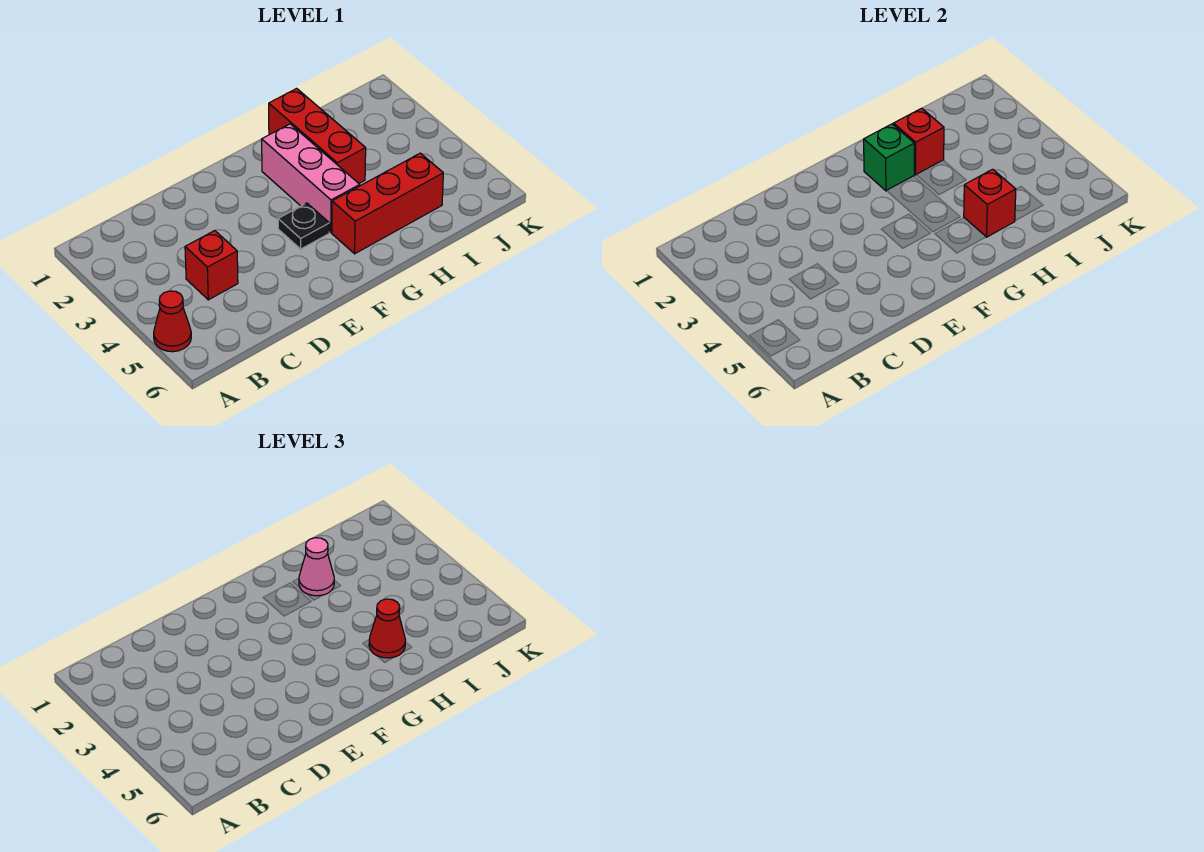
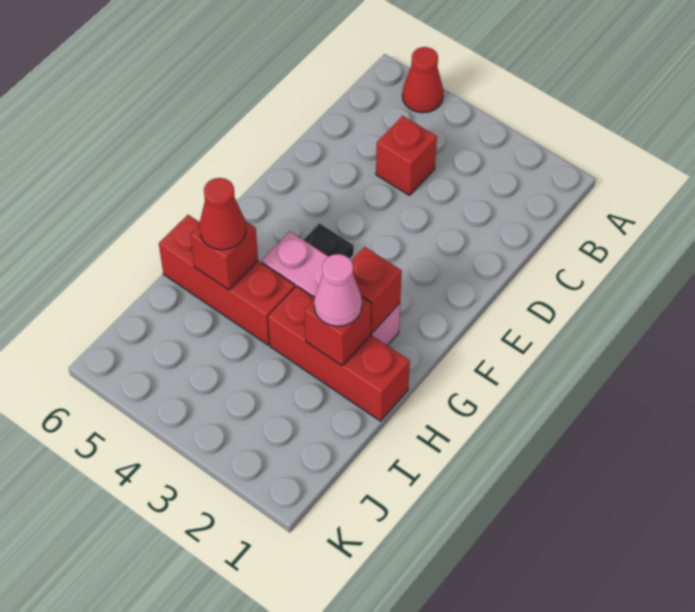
green brick G2 level 2 -> red brick G2 level 2
red brick G5:I5 level 1 -> red brick H4:H6 level 1

